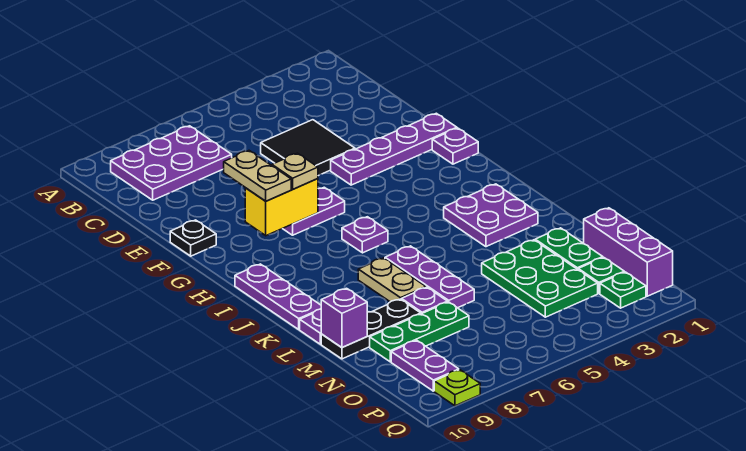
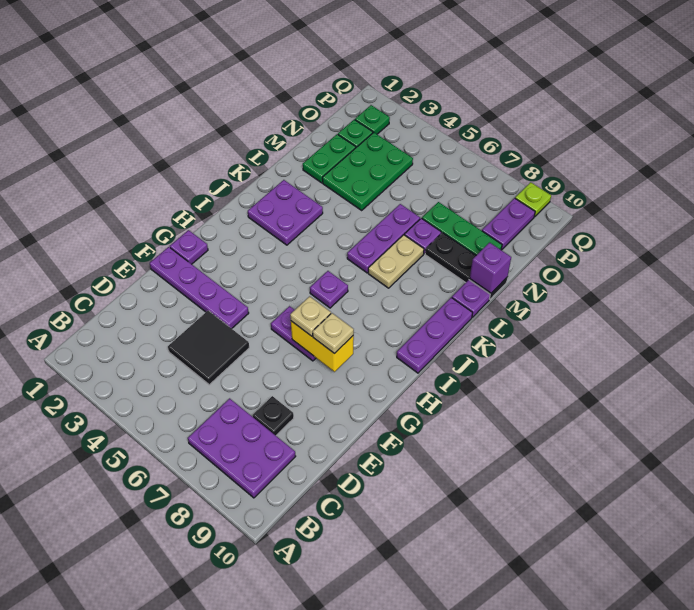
tan plate F8:G8 level 3 -> tan plate G8 level 3
black plate F10 level 1 -> black plate D8 level 1
purple brick N1:P1 level 1 -> none

